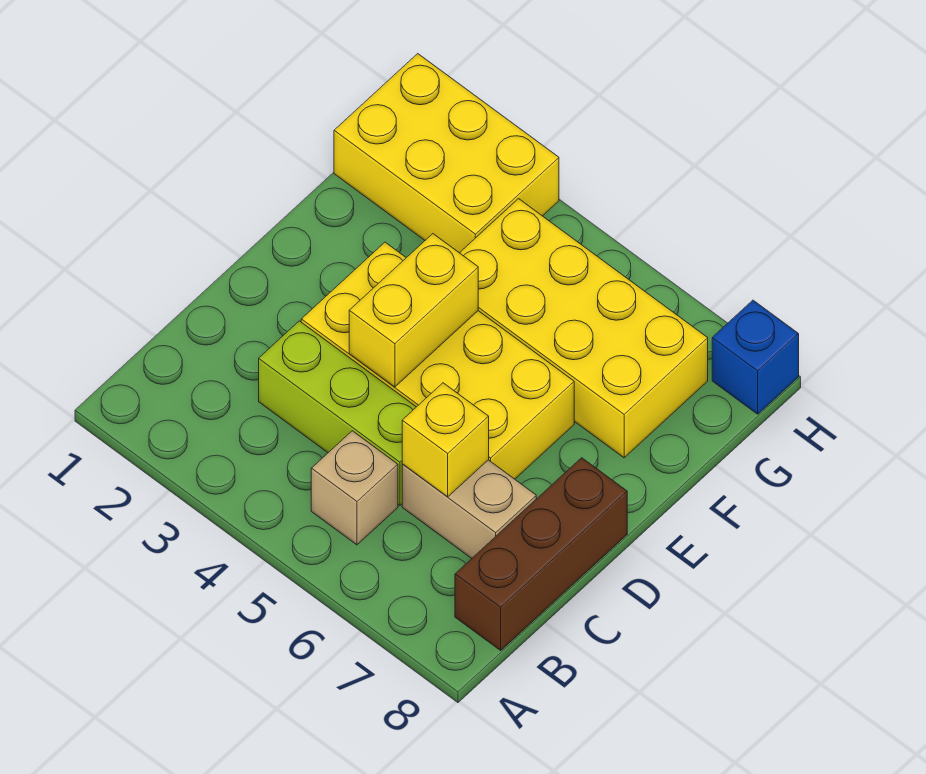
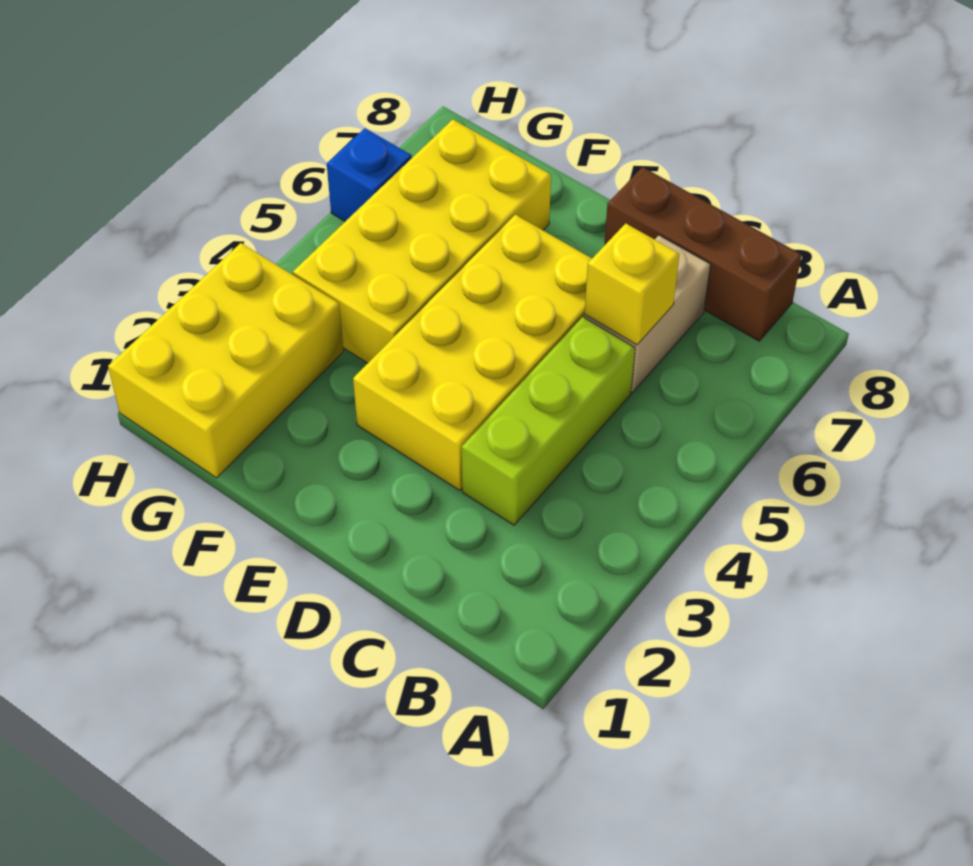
tan brick B5 level 1 -> none
yellow brick D4:E4 level 2 -> none
blue brick H8 level 1 -> blue brick H6 level 1

